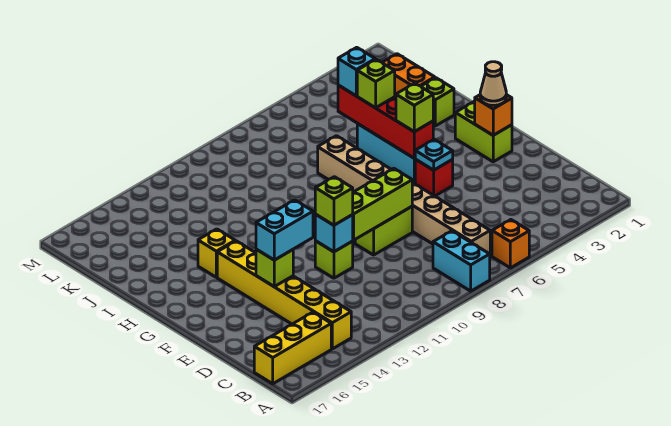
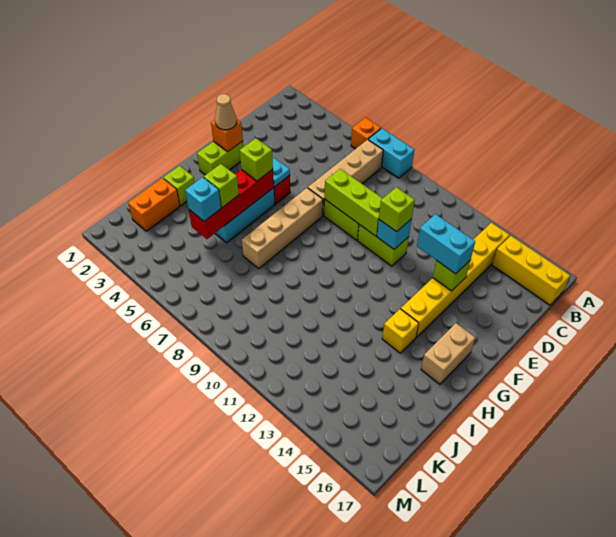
cyan brick A8:B8 level 1 -> cyan brick A7:A8 level 1
lime brick E11 level 1 -> lime brick E10:E11 level 1
none -> tan brick G16:H16 level 1

